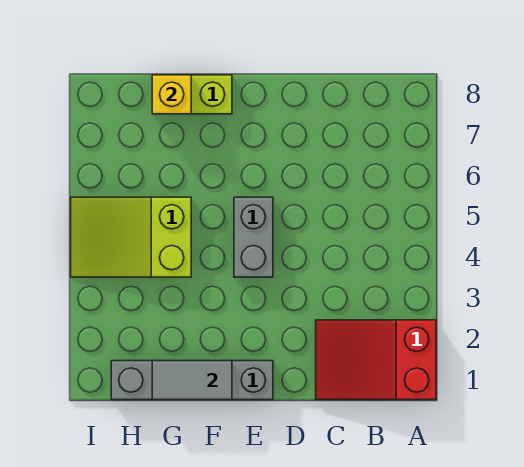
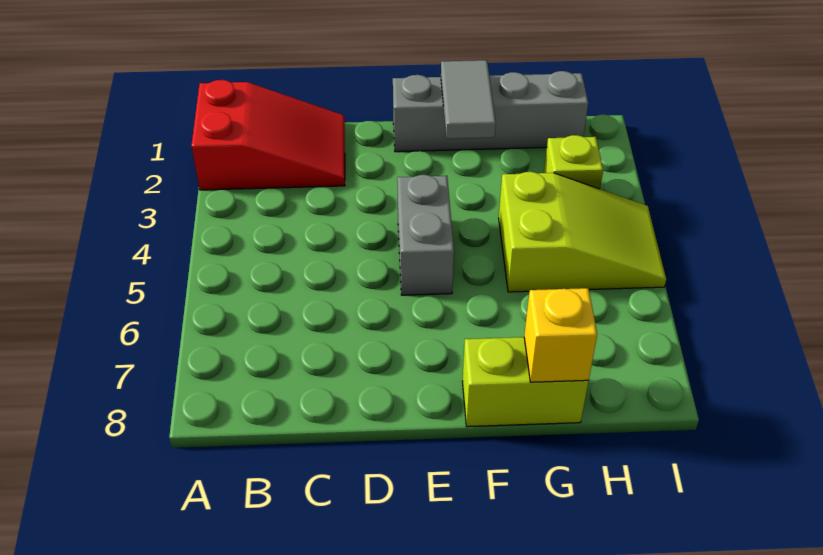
grey tile F1:G1 level 2 -> grey tile F1:F2 level 2
none -> lime brick H3 level 1

